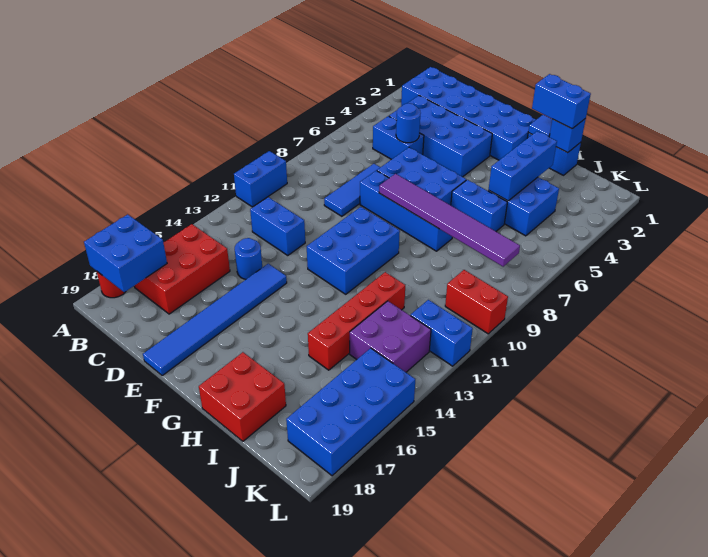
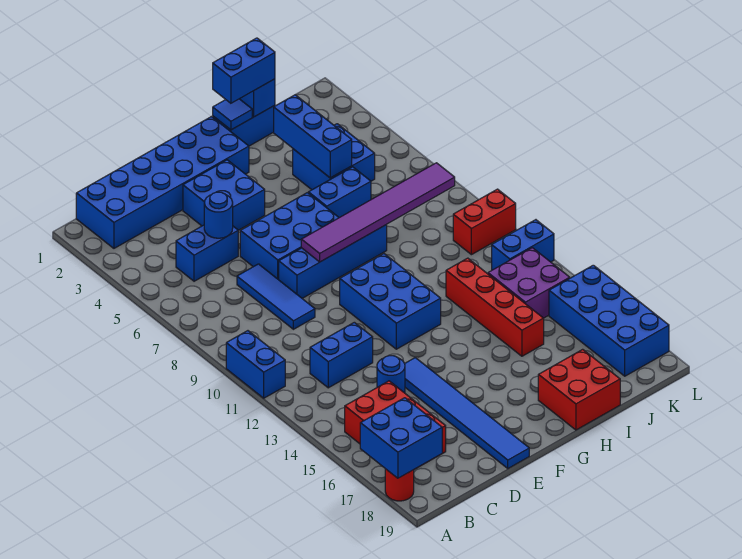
blue brick C3:F4 level 1 -> blue brick E3:F4 level 1

